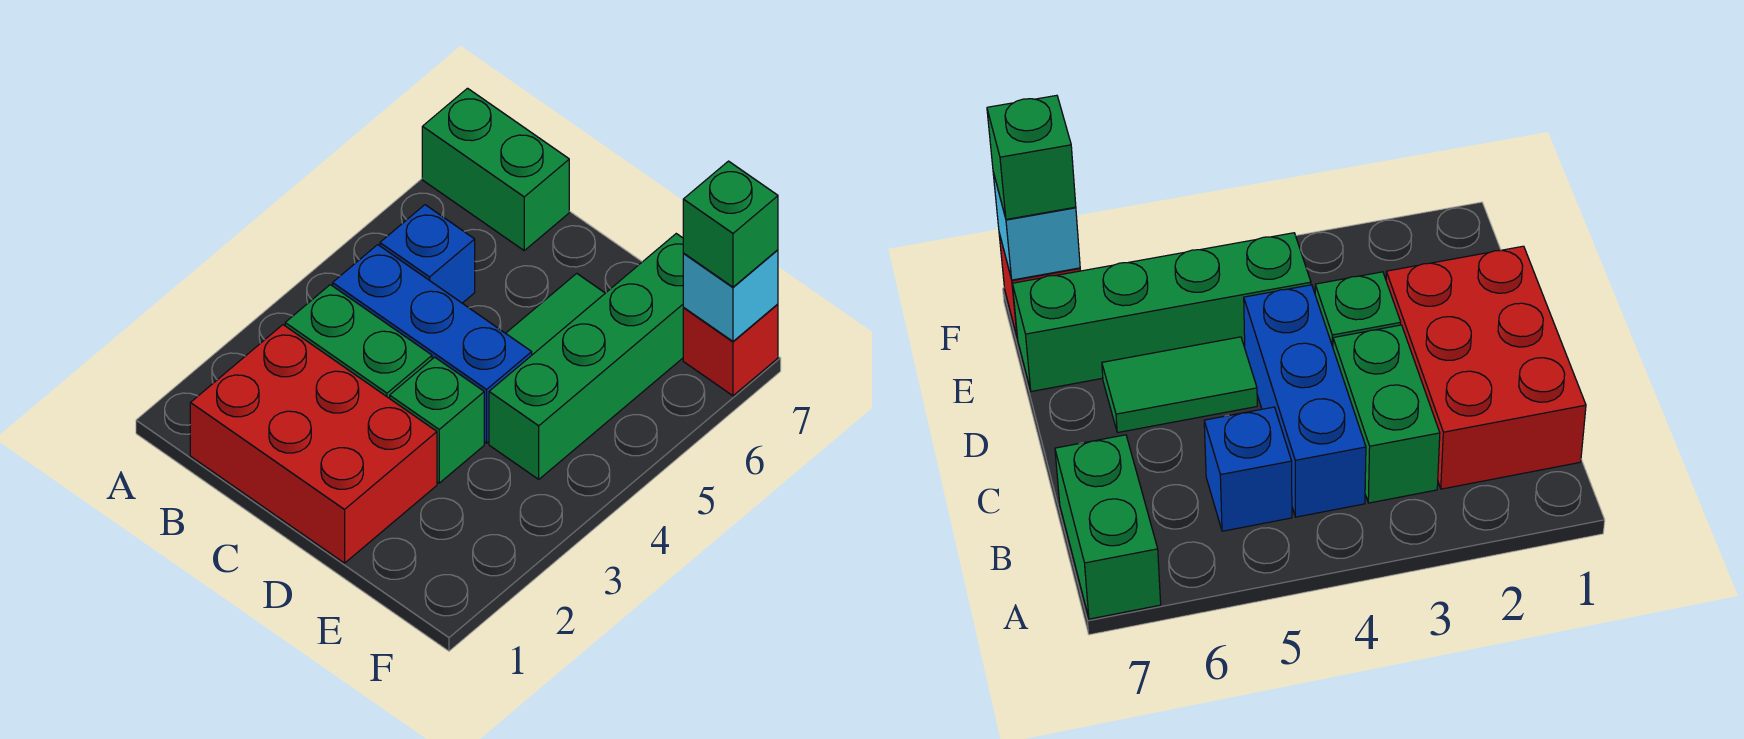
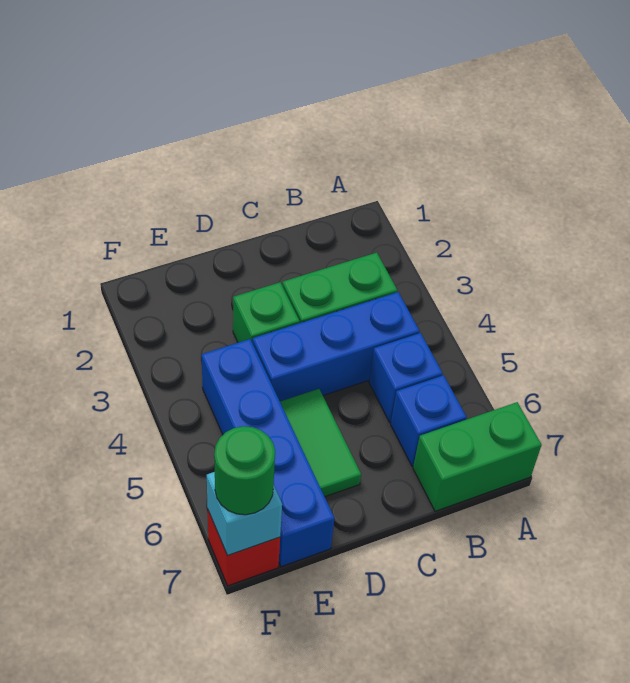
red brick B1:D2 level 1 -> none
none -> blue brick B6 level 1
green brick E4:E7 level 1 -> blue brick E4:E7 level 1
green brick F7 level 3 -> green round brick F7 level 3

